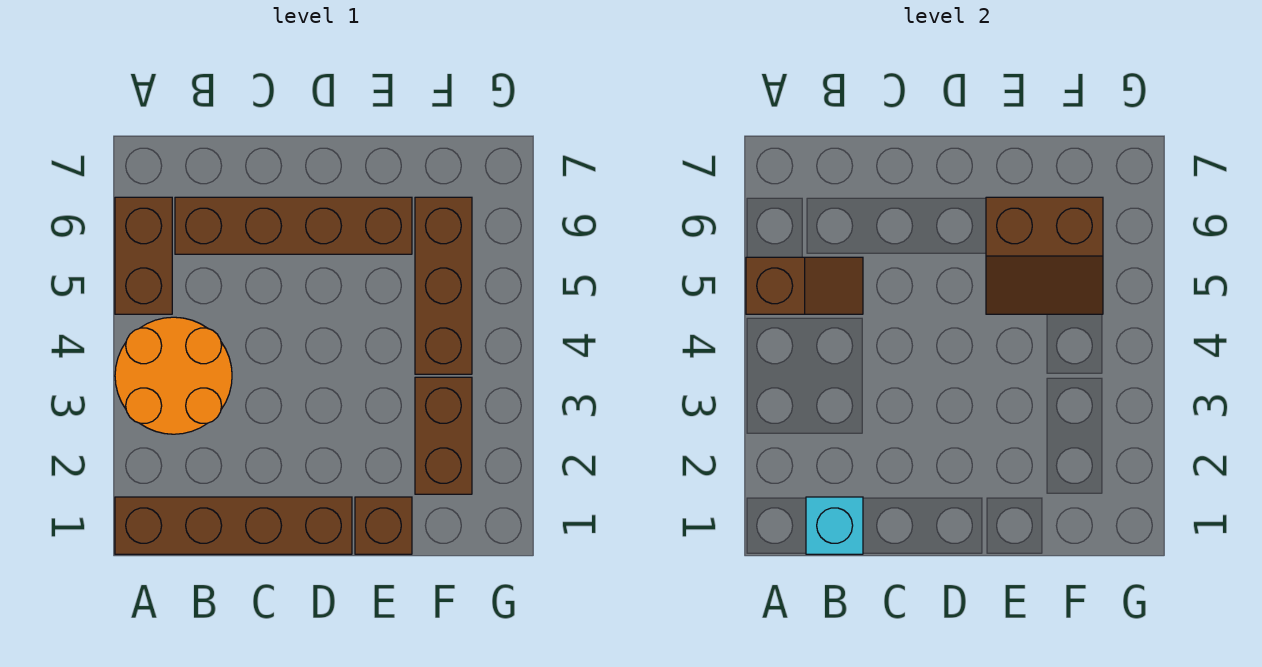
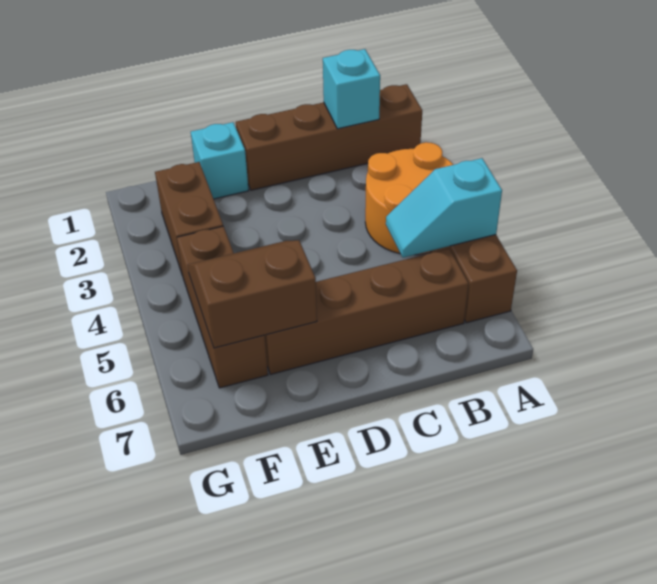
brown slope A5:B5 level 2 top A -> cyan slope A5:B5 level 2 top A
brown brick E1 level 1 -> cyan brick E1 level 1

